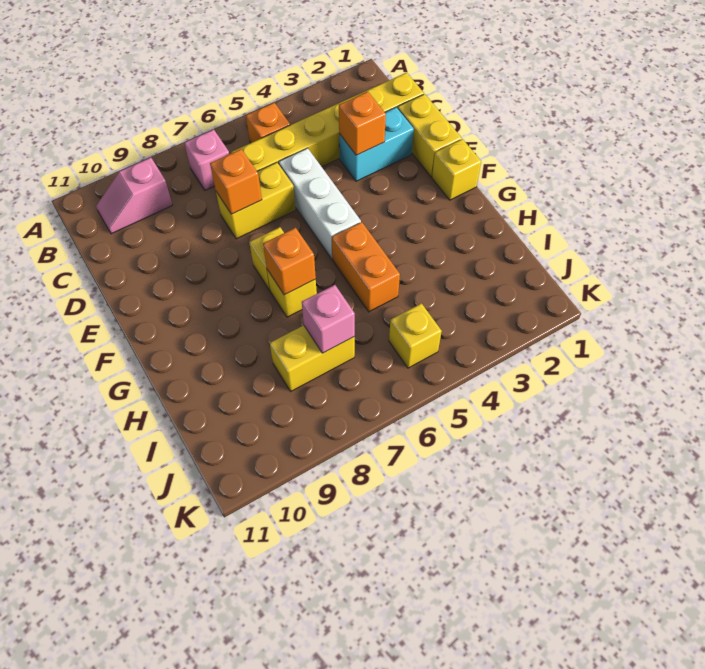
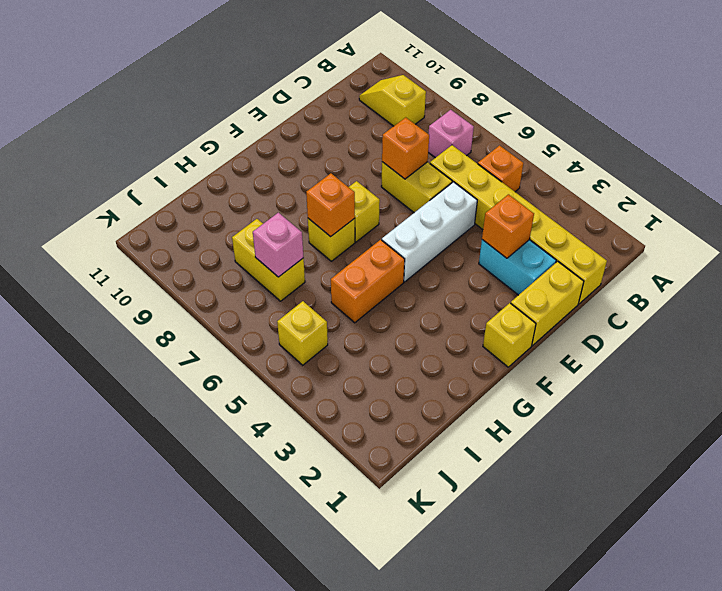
pink slope B9:B10 level 1 top 9 -> yellow slope B9:B10 level 1 top 9

